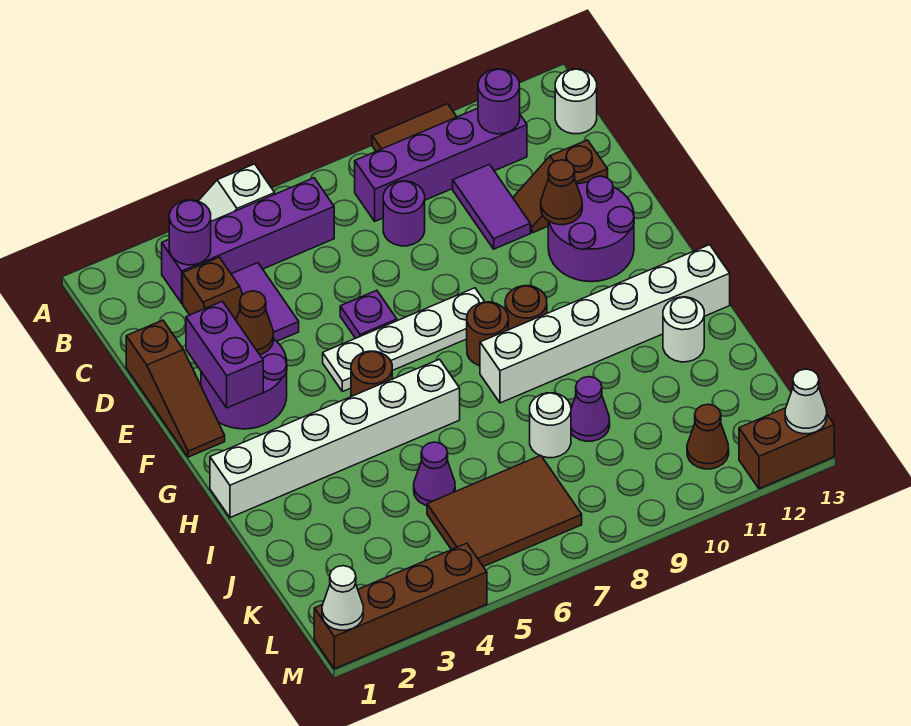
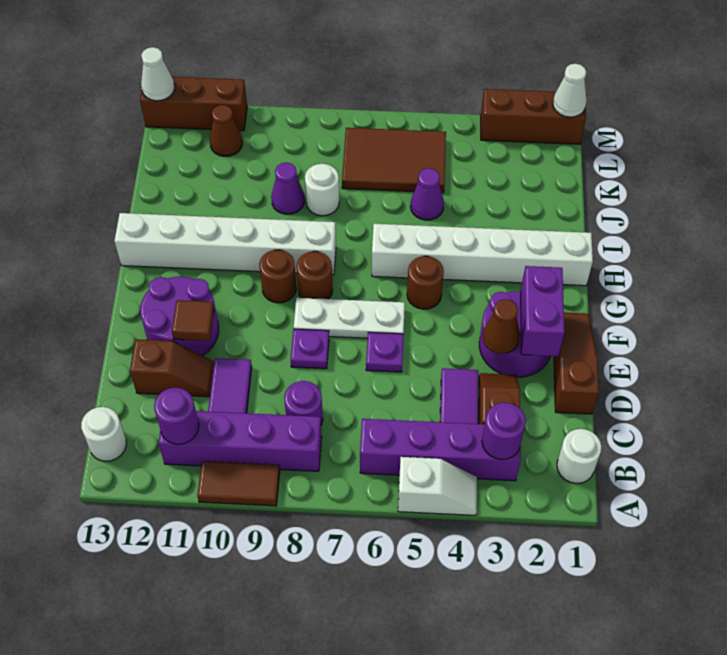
none -> purple plate E8 level 1
brown cone E11 level 2 -> brown tile E11 level 2
white plate F5:F8 level 1 -> white plate F6:F8 level 1
white round brick I12 level 1 -> white round brick B1 level 1
brown brick M1:M4 level 1 -> brown brick M1:M3 level 1
brown brick M12:M13 level 1 -> brown brick M11:M13 level 1

